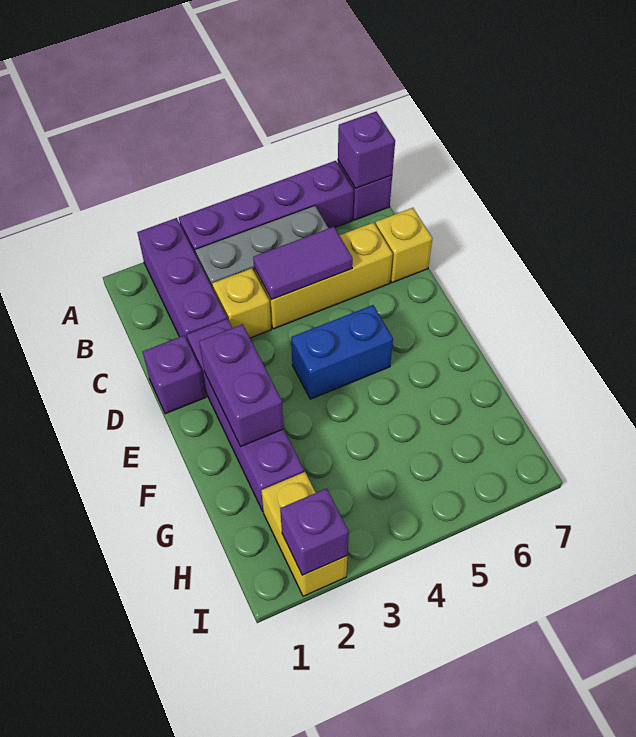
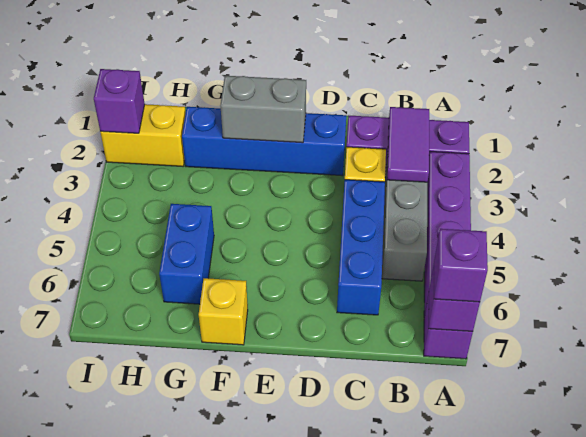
yellow brick C4:C6 level 1 -> blue brick C4:C6 level 1
purple tile C4:C5 level 2 -> purple tile B2:B3 level 2
yellow brick C7 level 1 -> yellow brick F7 level 1
purple brick D1 level 1 -> purple brick A7 level 3
purple brick D2:G2 level 1 -> blue brick D2:G2 level 1
purple brick E2:F2 level 2 -> grey brick E2:F2 level 2
blue brick E4:E5 level 1 -> blue brick G5:G6 level 1

